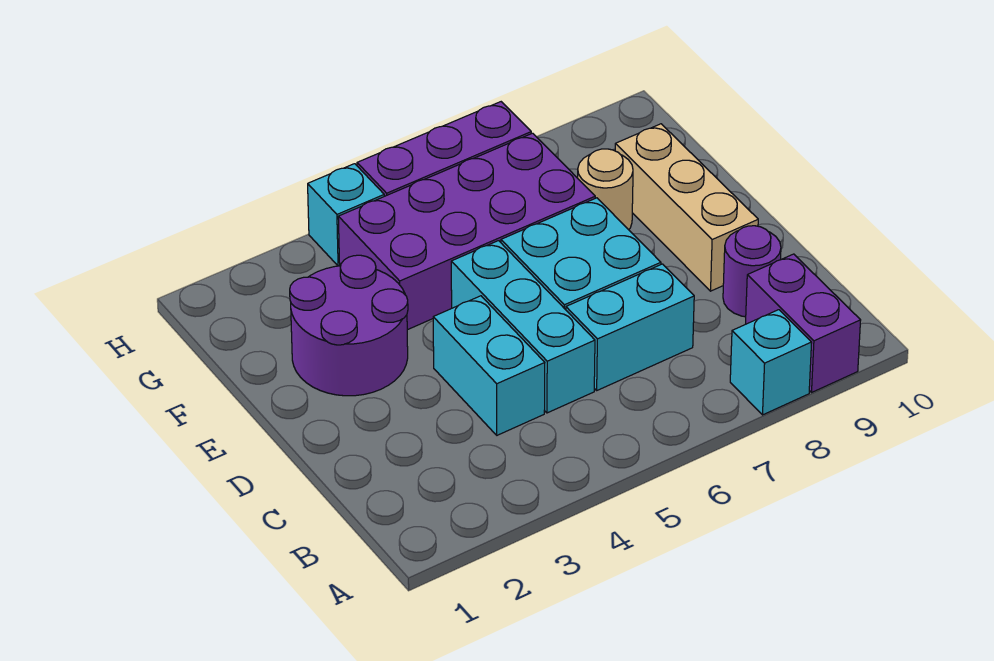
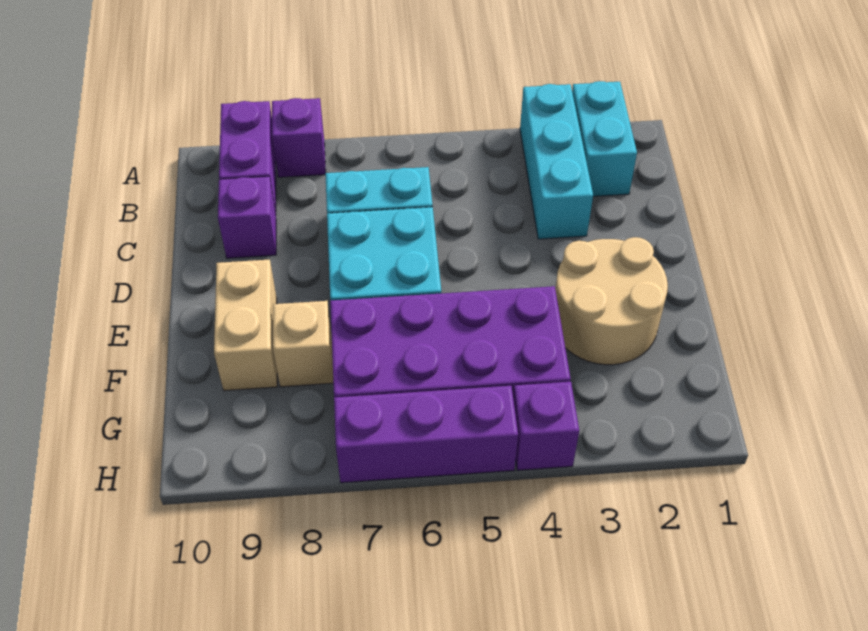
cyan brick A8 level 1 -> purple brick A8 level 1
cyan brick C4:D4 level 1 -> cyan brick A2:B2 level 1
cyan brick C5:E5 level 1 -> cyan brick A3:C3 level 1
purple round brick C9 level 1 -> purple brick C9 level 1
tan brick D9:F9 level 1 -> tan brick E9:F9 level 1
purple round brick E2:F3 level 1 -> tan round brick E2:F3 level 1
tan round brick F8 level 1 -> tan brick F8 level 1
cyan brick H4 level 1 -> purple brick H4 level 1

